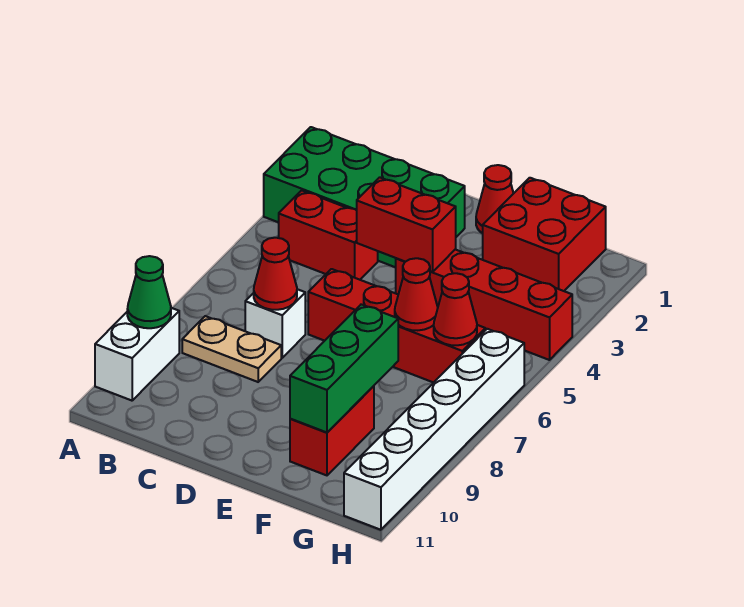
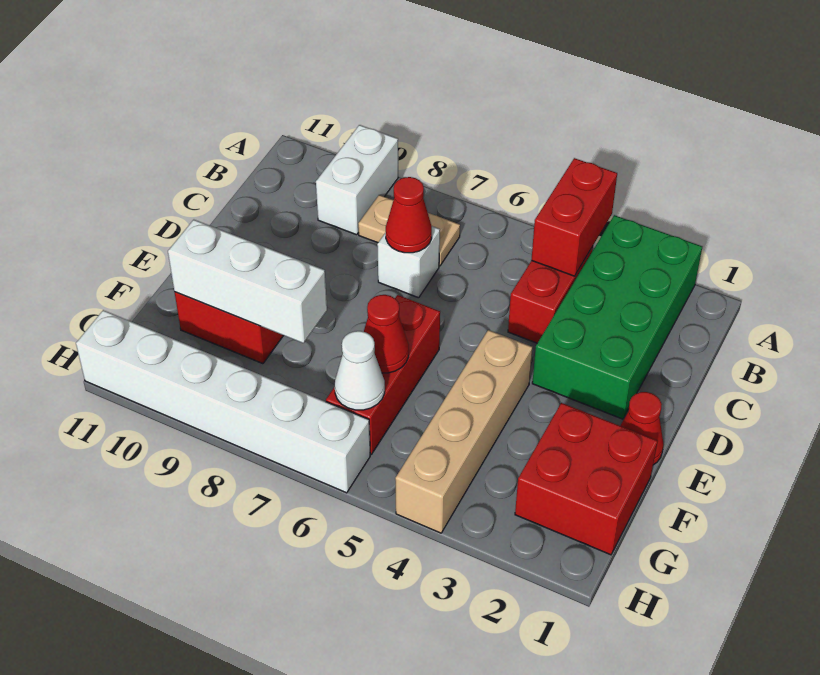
white brick A9:A10 level 1 -> white brick A9:B9 level 1
green cone A9 level 2 -> none
tan plate B8:C8 level 1 -> tan plate B7:B8 level 1
red brick D4:E4 level 2 -> red brick A4:B4 level 2
red brick D6:G6 level 1 -> red brick E6:G6 level 1
red brick E4:H4 level 1 -> tan brick E4:H4 level 1
green brick F8:F10 level 2 -> white brick F8:F10 level 2
red cone G6 level 2 -> white cone G6 level 2

